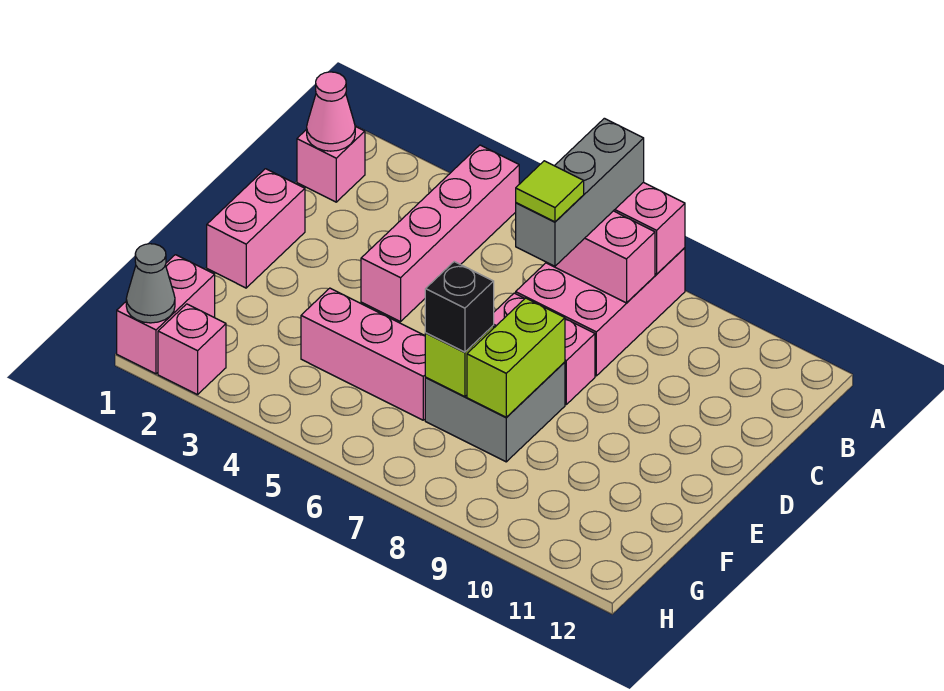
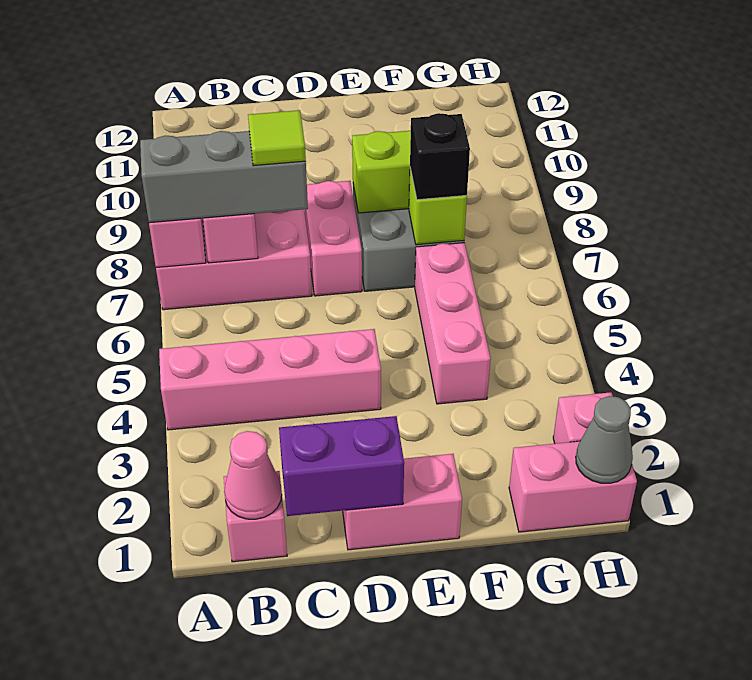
none -> purple brick C1:D1 level 2

